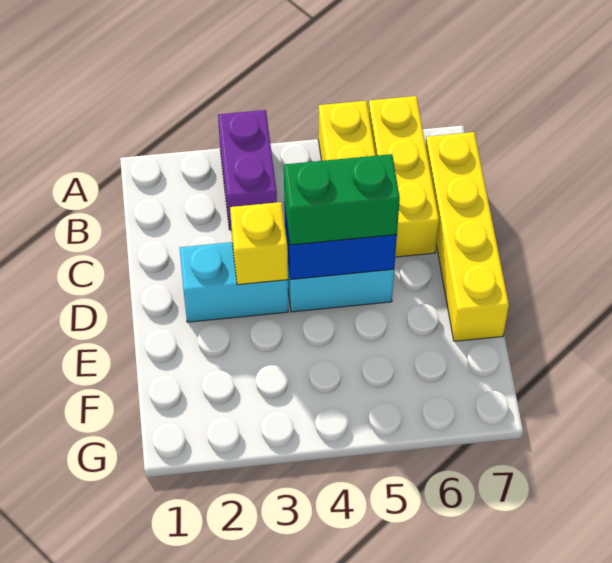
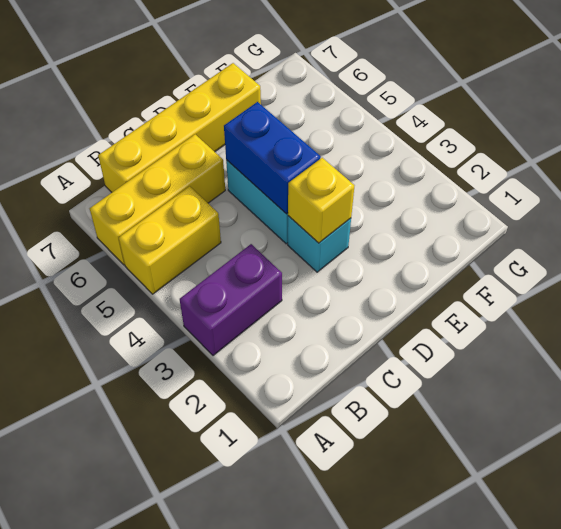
cyan brick D2:D3 level 1 -> cyan brick D3 level 1
green brick D4:D5 level 3 -> none

